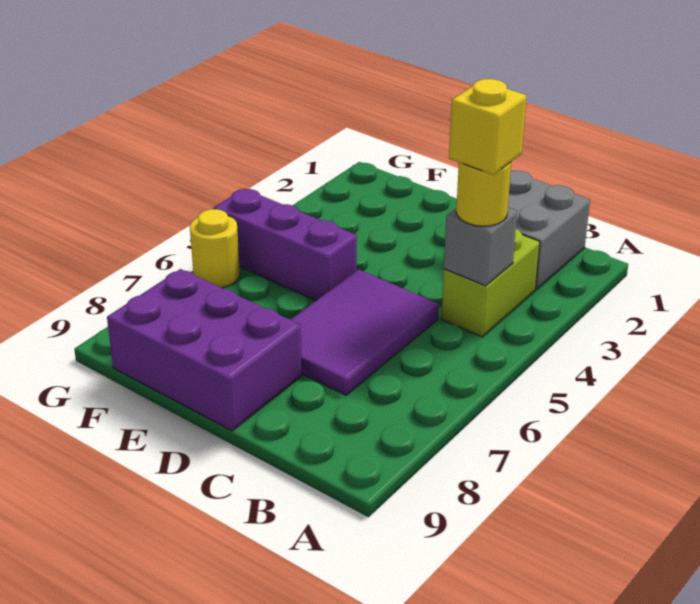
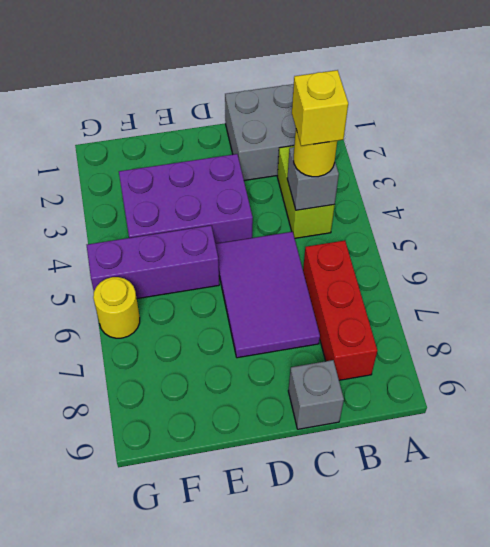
none -> red brick B6:B8 level 1
none -> grey brick C9 level 1
purple brick D8:F9 level 1 -> purple brick D3:F4 level 1

